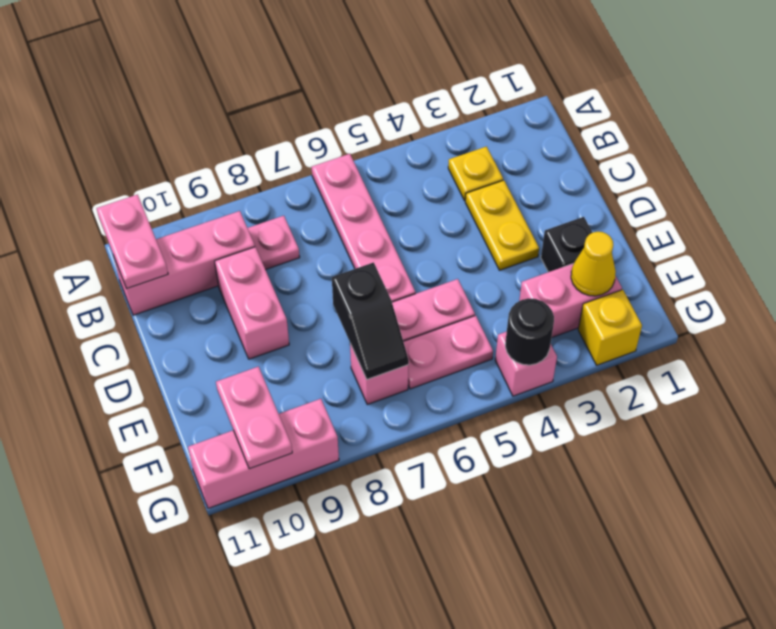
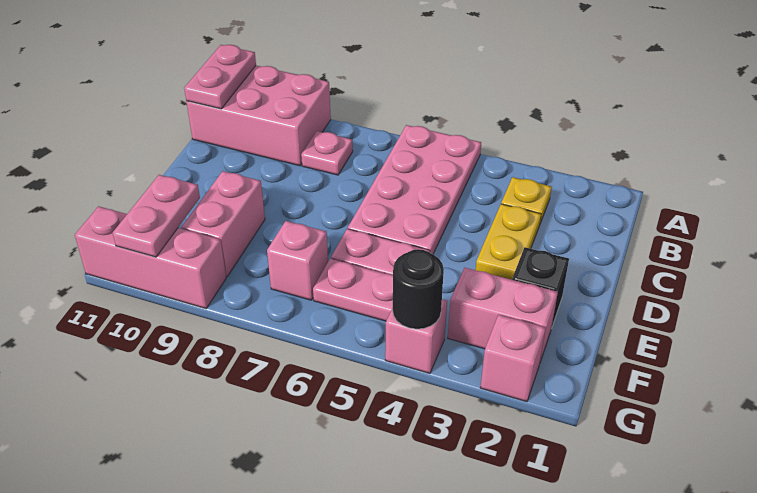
pink plate A6:D6 level 1 -> pink plate A5:D6 level 1
pink brick B9:B11 level 1 -> pink brick A9:B11 level 1
pink brick C9:D9 level 1 -> pink brick E9:F9 level 1
black slope E7:F7 level 2 top E -> none
yellow cone F2 level 2 -> none
yellow brick G2 level 1 -> pink brick G2 level 1

